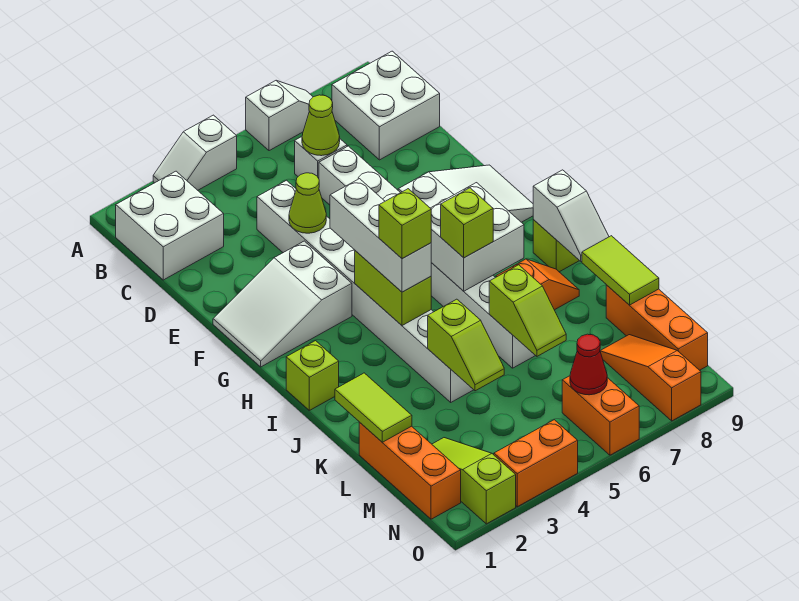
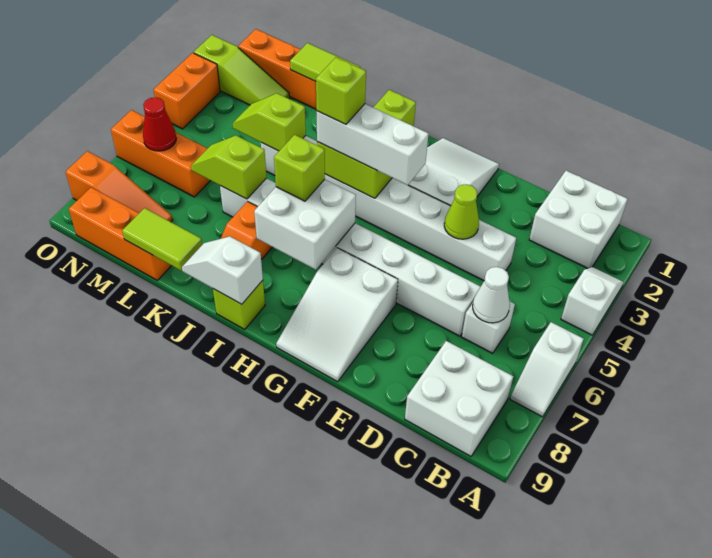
lime cone C6 level 2 -> white cone C6 level 2
orange brick N6:O6 level 1 -> orange brick M6:O6 level 1

